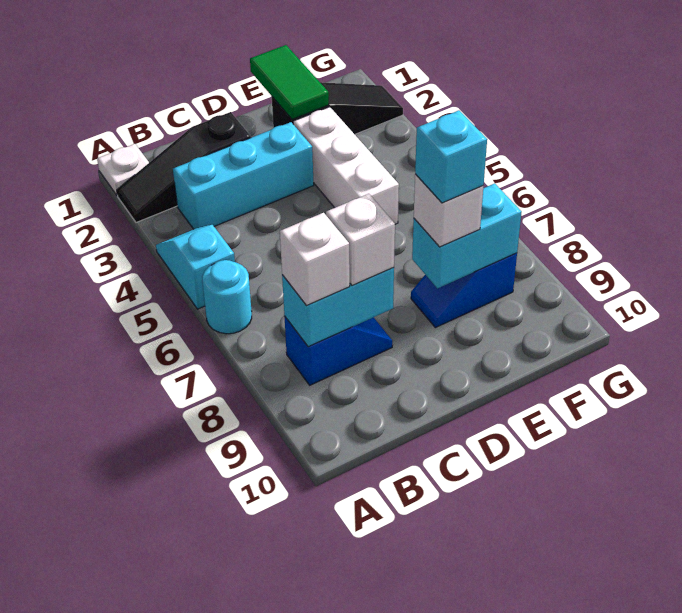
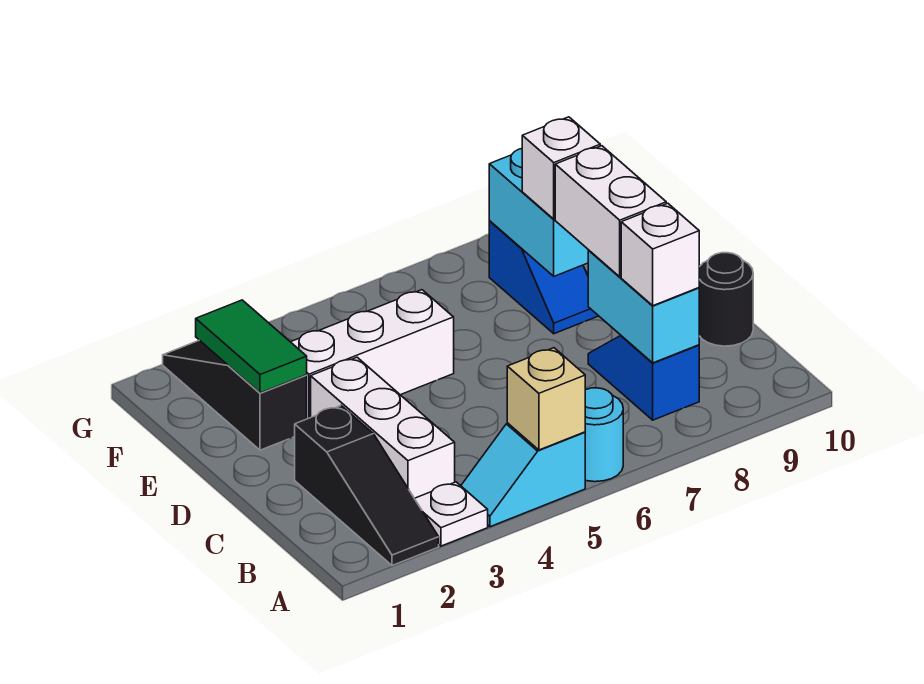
white plate A1 level 1 -> white plate A3 level 1
none -> tan brick A5 level 2
cyan brick B3:D3 level 1 -> white brick B3:D3 level 1
white brick C8 level 3 -> white brick C8:D8 level 3
none -> black round brick C10 level 1
green tile E1:E2 level 2 -> green tile E2:F2 level 2
cyan brick E8 level 4 -> none

